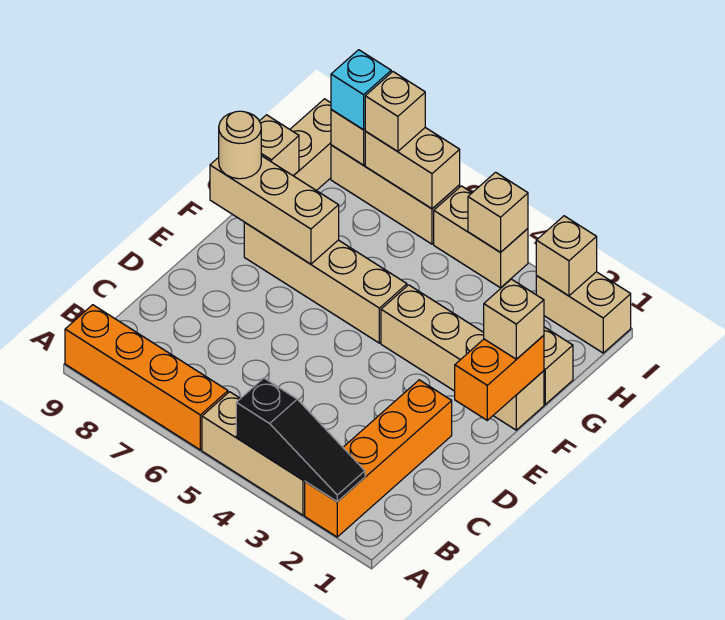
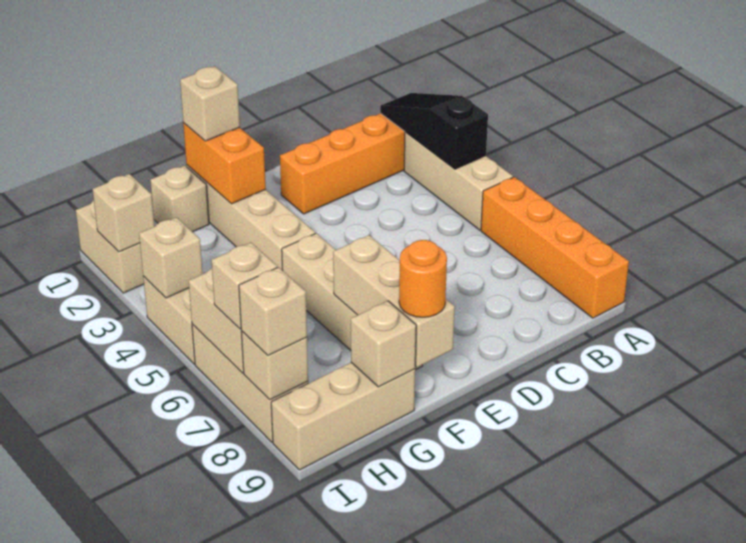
orange brick E1:F1 level 2 -> orange brick F1:F2 level 2
tan round brick F9 level 3 -> orange round brick F9 level 3
cyan brick I8 level 3 -> tan brick I8 level 3

